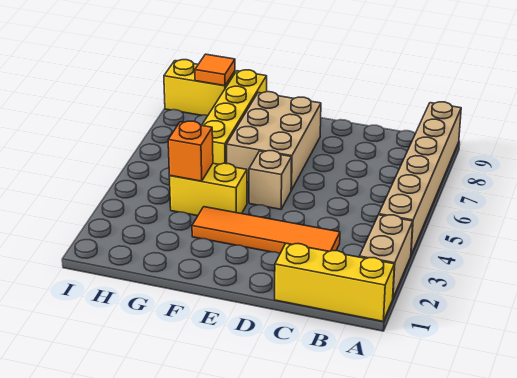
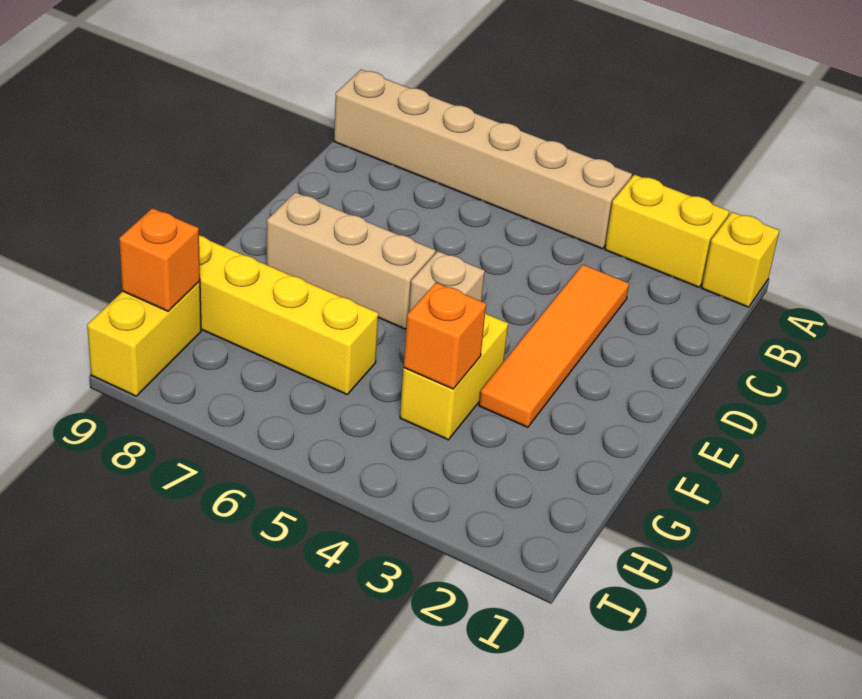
yellow brick A1:C1 level 1 -> yellow brick A1 level 1
tan brick A2:A3 level 1 -> yellow brick A2:A3 level 1
tan brick E6:F8 level 1 -> tan brick E6:E8 level 1
orange tile H9 level 2 -> orange brick H9 level 2

